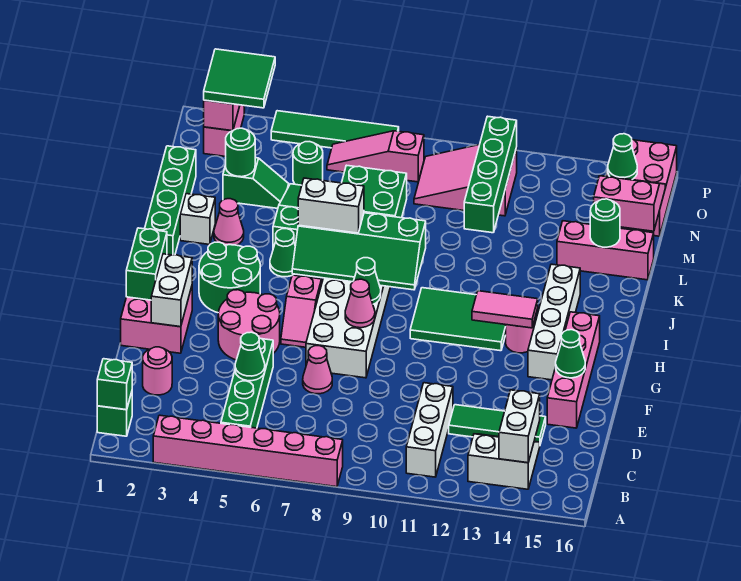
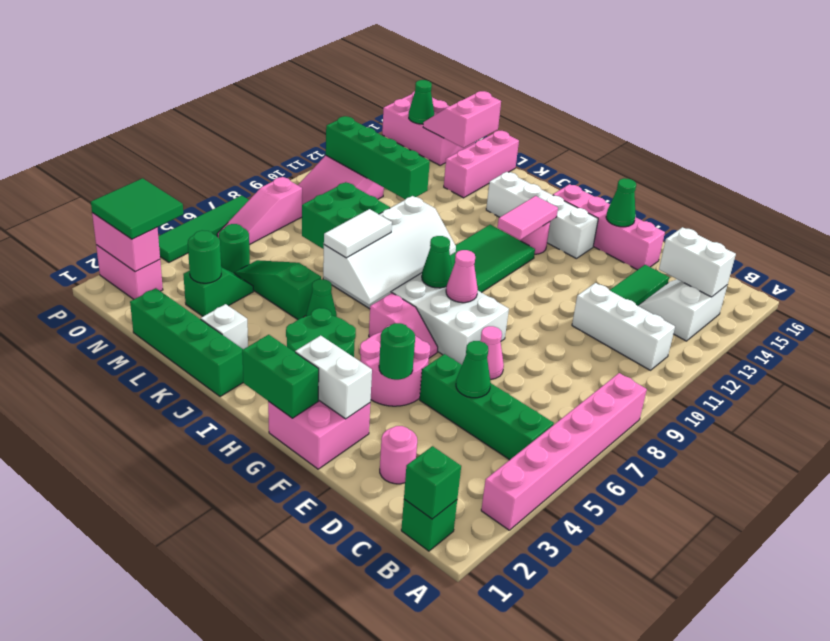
green slope I6:J9 level 2 top J -> white slope I6:J9 level 2 top J
white brick J6:J7 level 3 -> white tile J6:J7 level 3
pink cone K3 level 1 -> none
green round brick L15 level 2 -> green round brick F4 level 2

